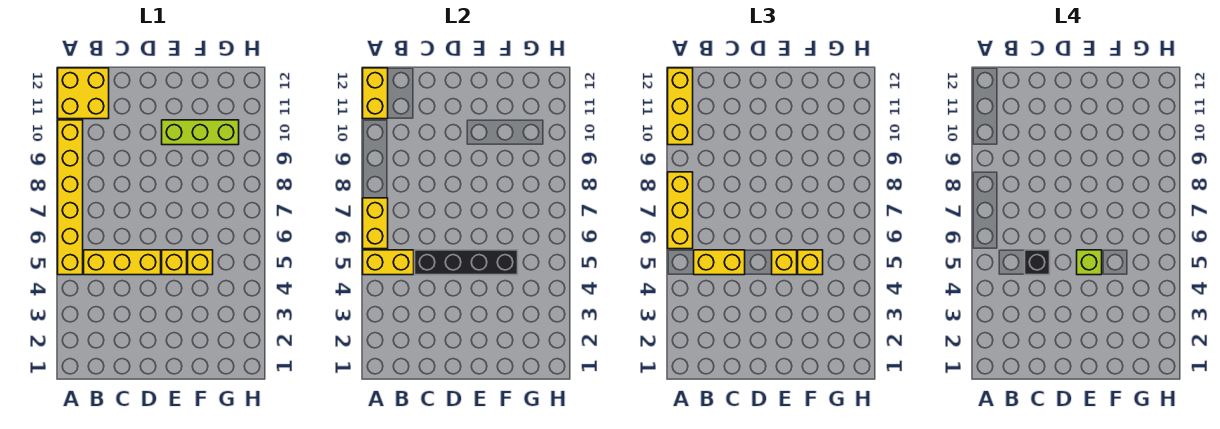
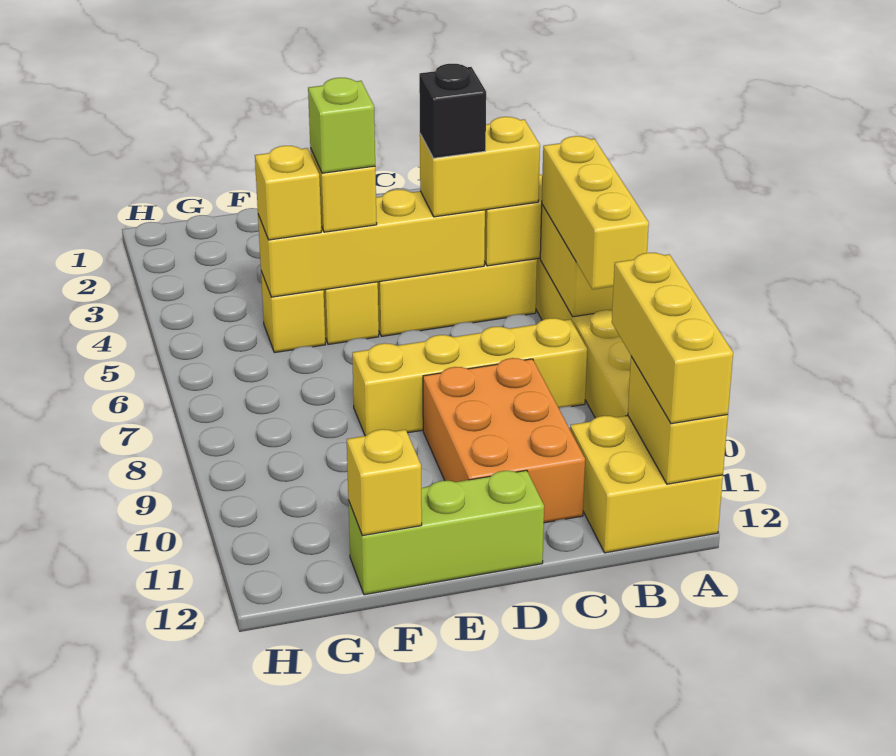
none -> yellow brick B8:E8 level 1
black brick C5:F5 level 2 -> yellow brick C5:F5 level 2
none -> orange brick C9:D11 level 1
lime brick E10:G10 level 1 -> lime brick D12:F12 level 1
none -> yellow brick F12 level 2

